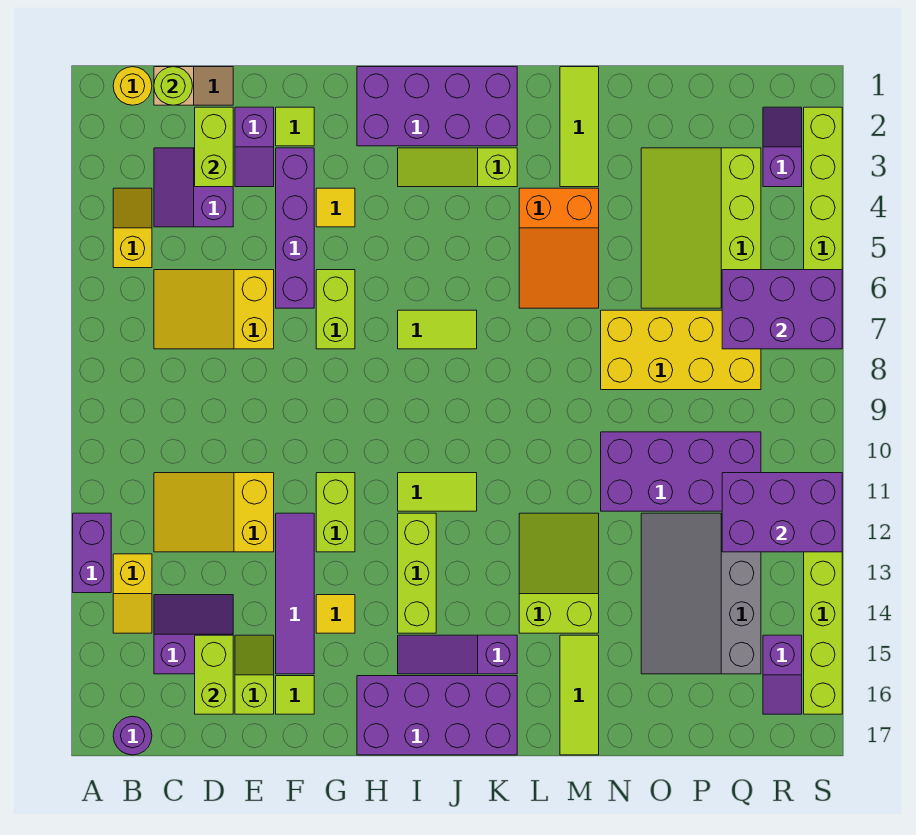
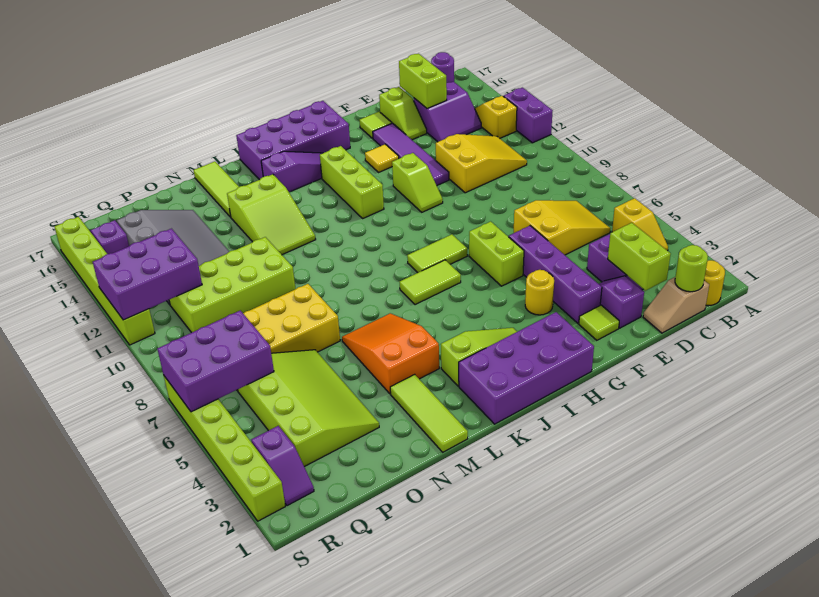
yellow tile G4 level 1 -> yellow round brick G4 level 1
lime brick G11:G12 level 1 -> lime slope G11:G12 level 1 top 12
lime tile I11:J11 level 1 -> lime tile H8:I8 level 1
purple brick N10:Q11 level 1 -> lime brick N10:Q11 level 1

